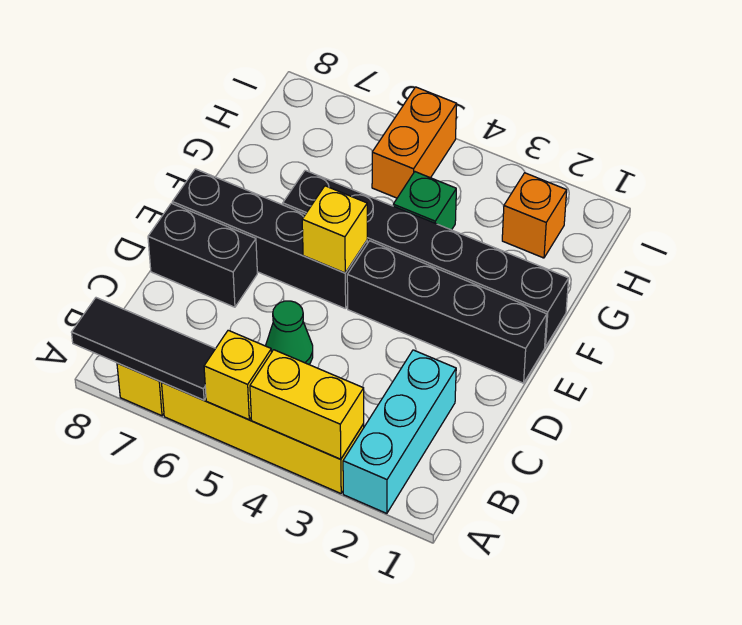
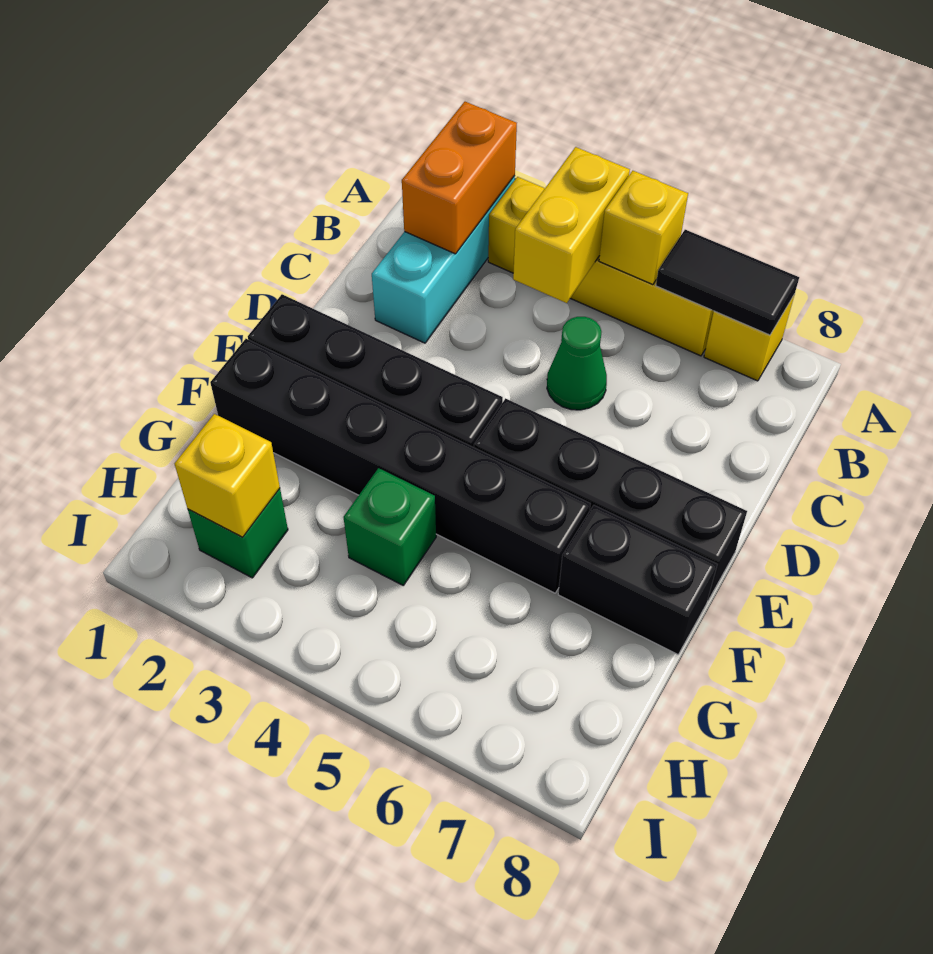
yellow brick A3:A4 level 2 -> yellow brick A4:B4 level 2
black tile A6:A8 level 2 -> black tile A6:A7 level 2
black brick D7:D8 level 1 -> black brick F7:F8 level 1
yellow brick E5 level 2 -> yellow brick H2 level 2
orange brick H2 level 1 -> green brick H2 level 1
orange brick H5:I5 level 1 -> orange brick A2:B2 level 2

